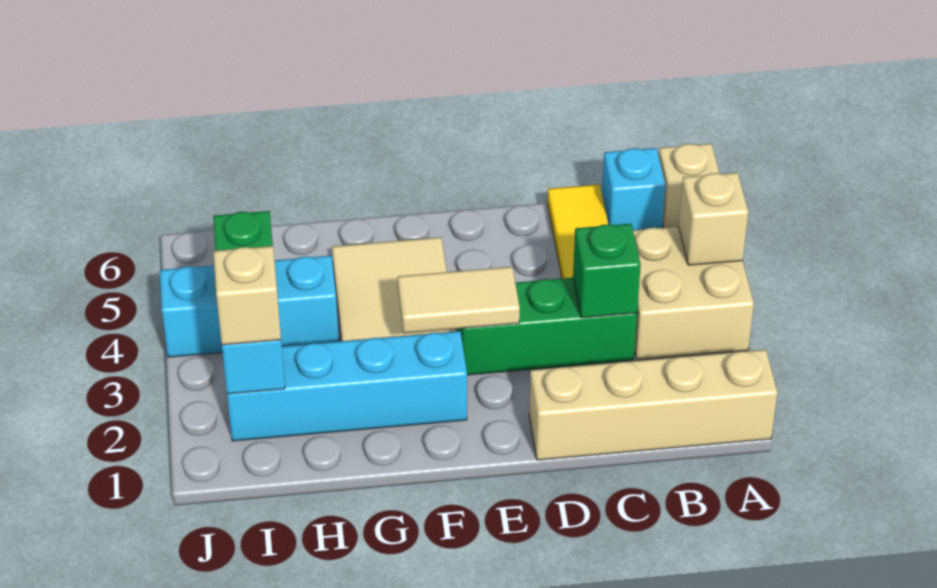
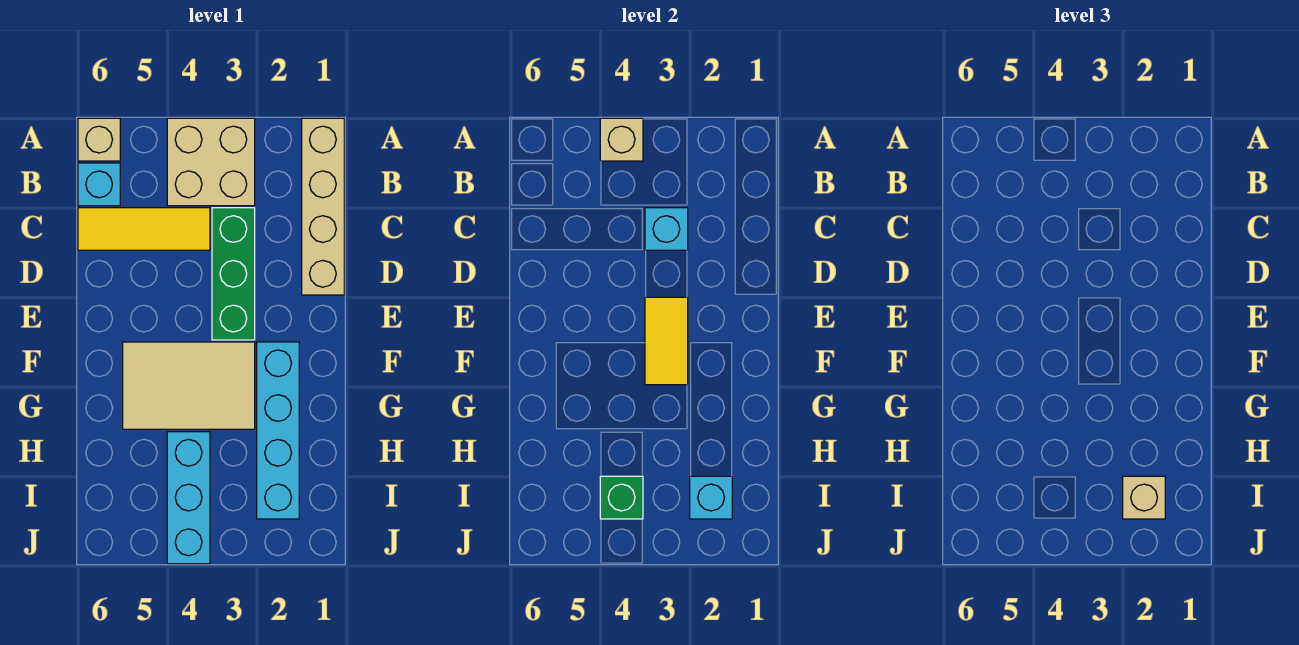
green brick C3 level 2 -> cyan brick C3 level 2
tan tile E3:F3 level 2 -> yellow tile E3:F3 level 2

